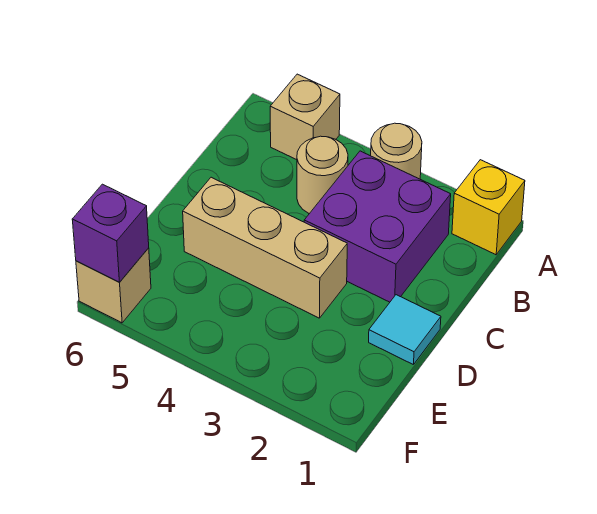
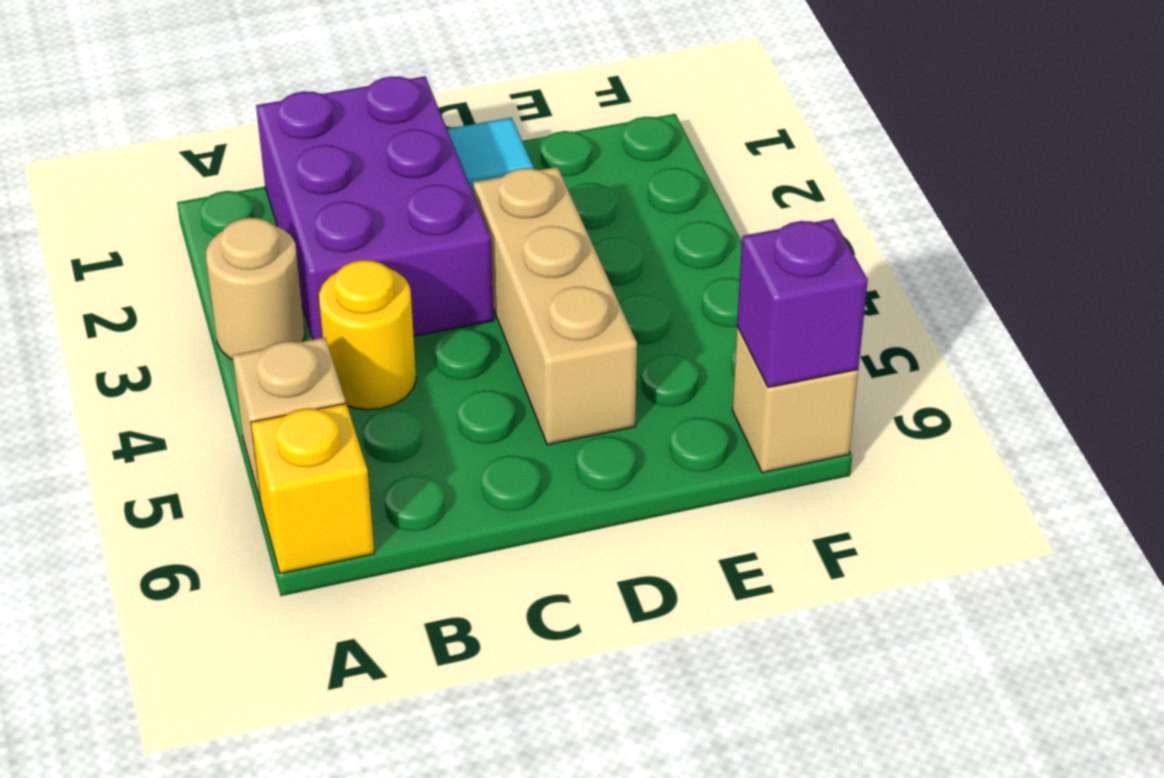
yellow brick A1 level 1 -> yellow brick A6 level 1
purple brick B2:C3 level 1 -> purple brick B1:C3 level 1
tan round brick B4 level 1 -> yellow round brick B4 level 1

